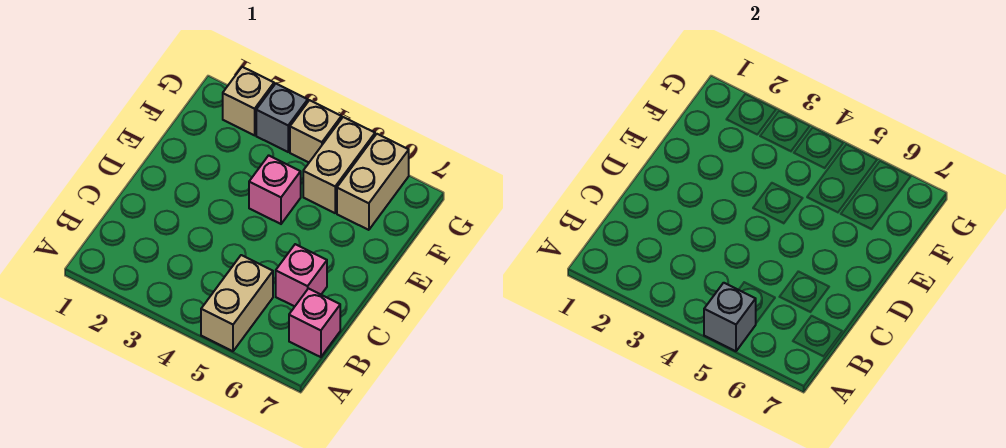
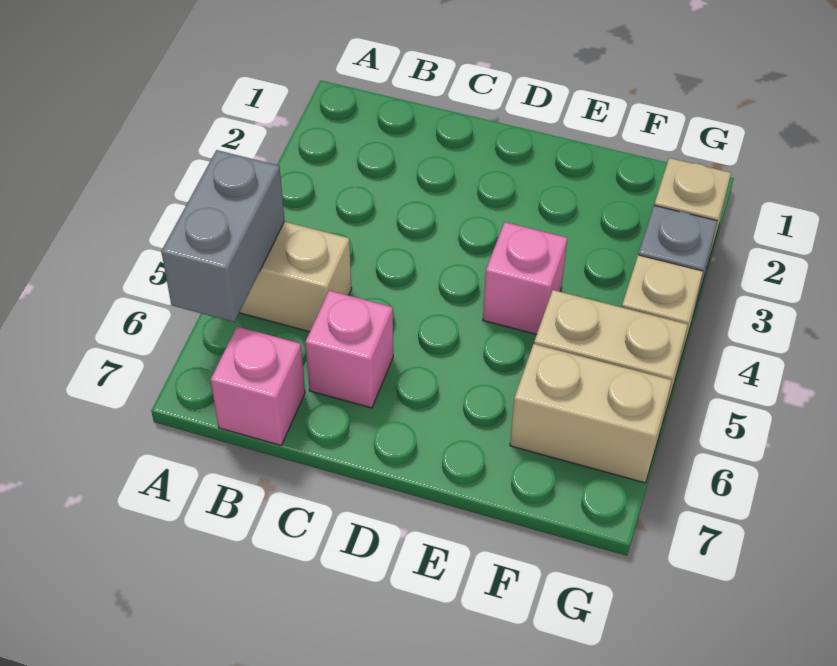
grey brick A5 level 2 -> grey brick A5:A6 level 2

